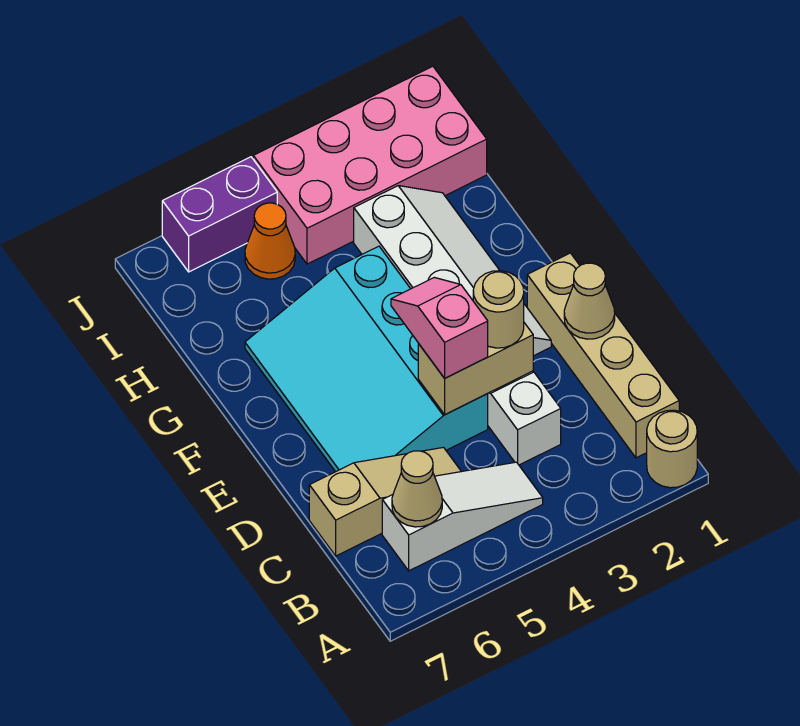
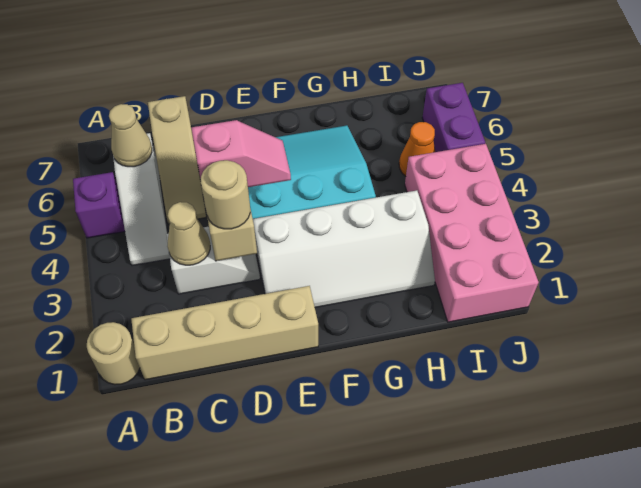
none -> purple brick A5 level 1
tan cone D1 level 2 -> tan cone C3 level 2

